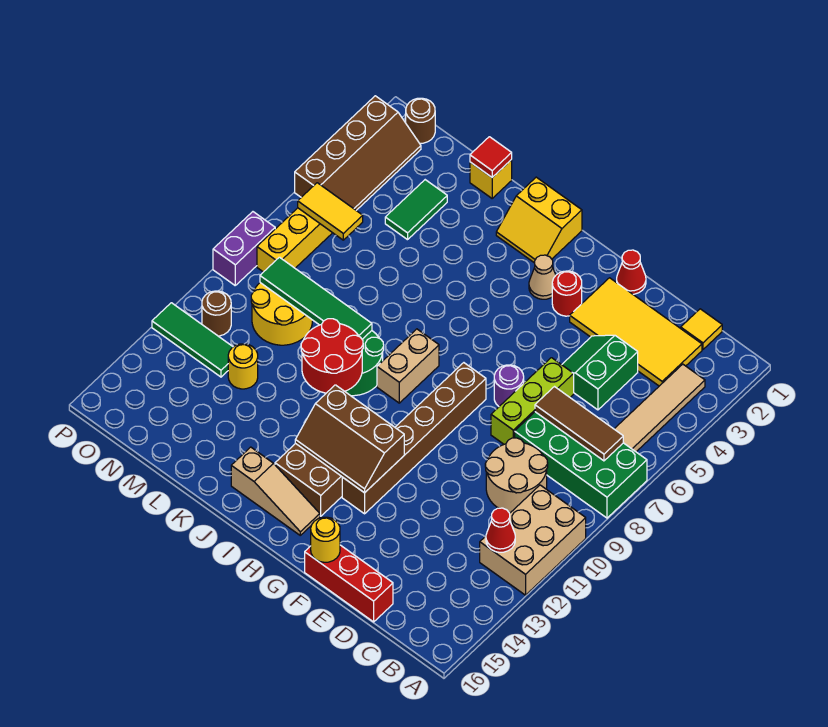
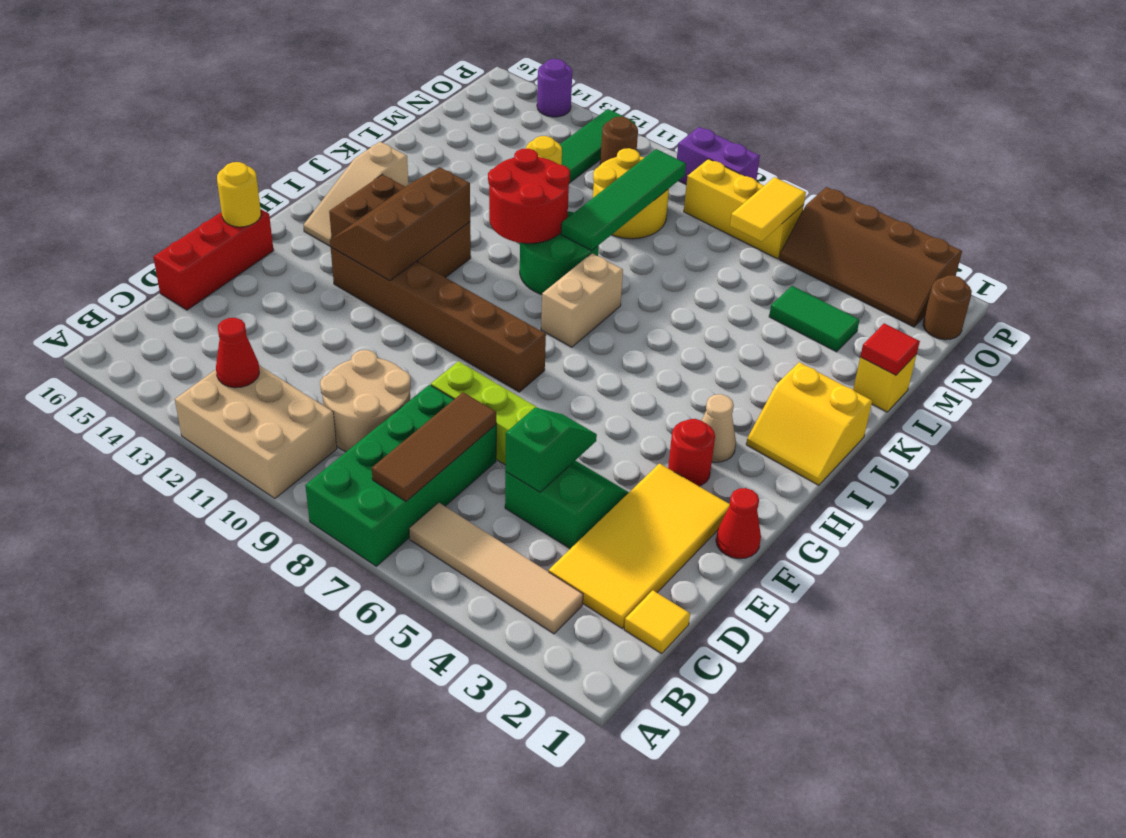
none -> green slope D5:E5 level 2 top D
purple round brick F7 level 1 -> purple round brick P14 level 1
yellow slope I1:J2 level 1 top 1 -> yellow slope I1:J2 level 1 top J
tan brick I8:I9 level 1 -> tan brick I8:J8 level 1

